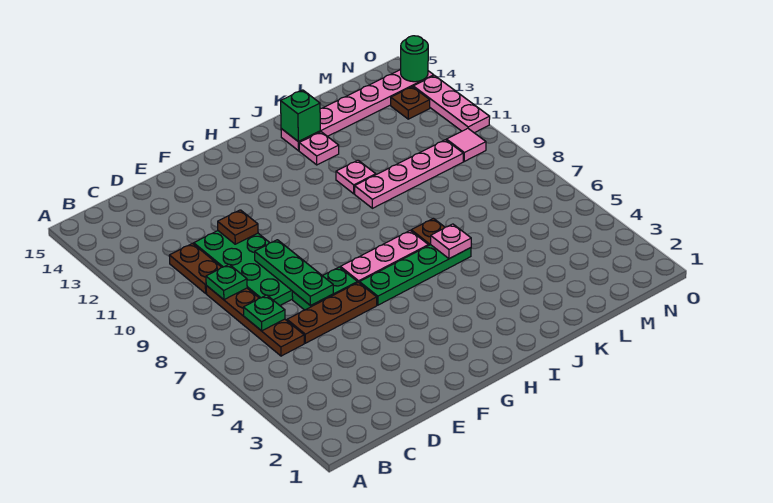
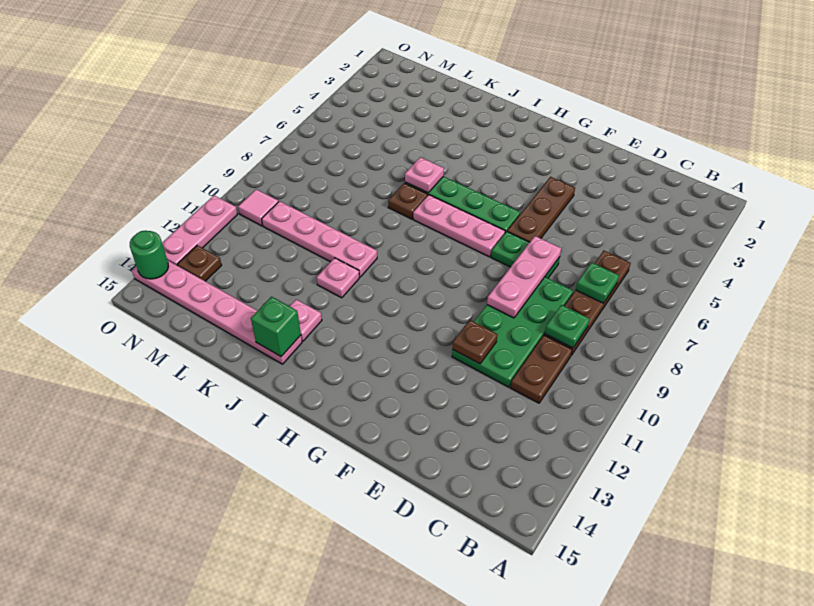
brown plate D6:F6 level 1 -> brown plate F4:F6 level 1
green plate E7:E9 level 2 -> pink plate E7:E9 level 2

